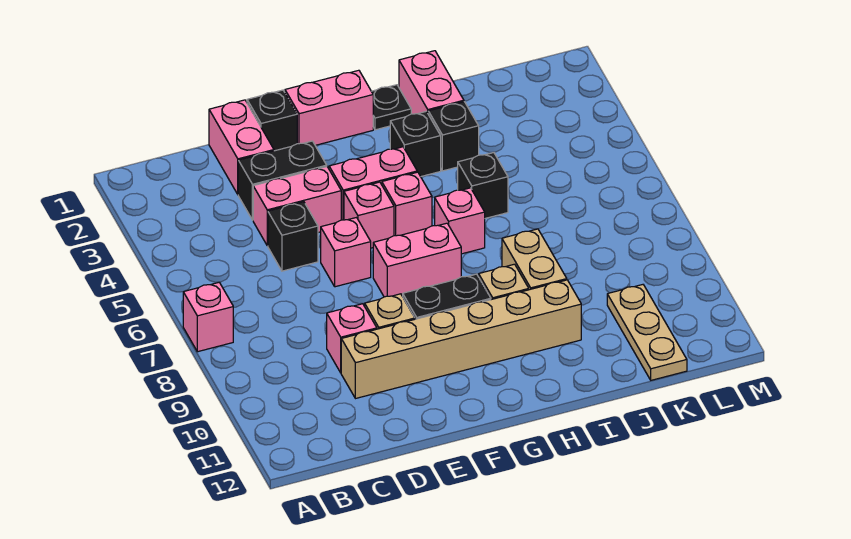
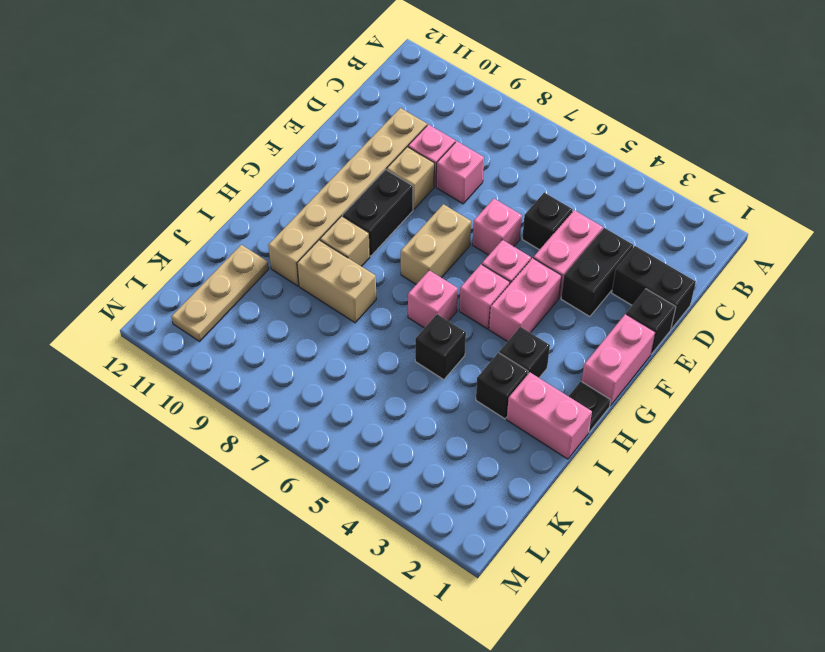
pink brick A7 level 1 -> pink brick D8 level 1
pink brick D1:D2 level 1 -> black brick D1:D2 level 1
pink brick F7:G7 level 1 -> tan brick F7:G7 level 1
tan plate K10:K12 level 1 -> tan plate J11:L11 level 1

